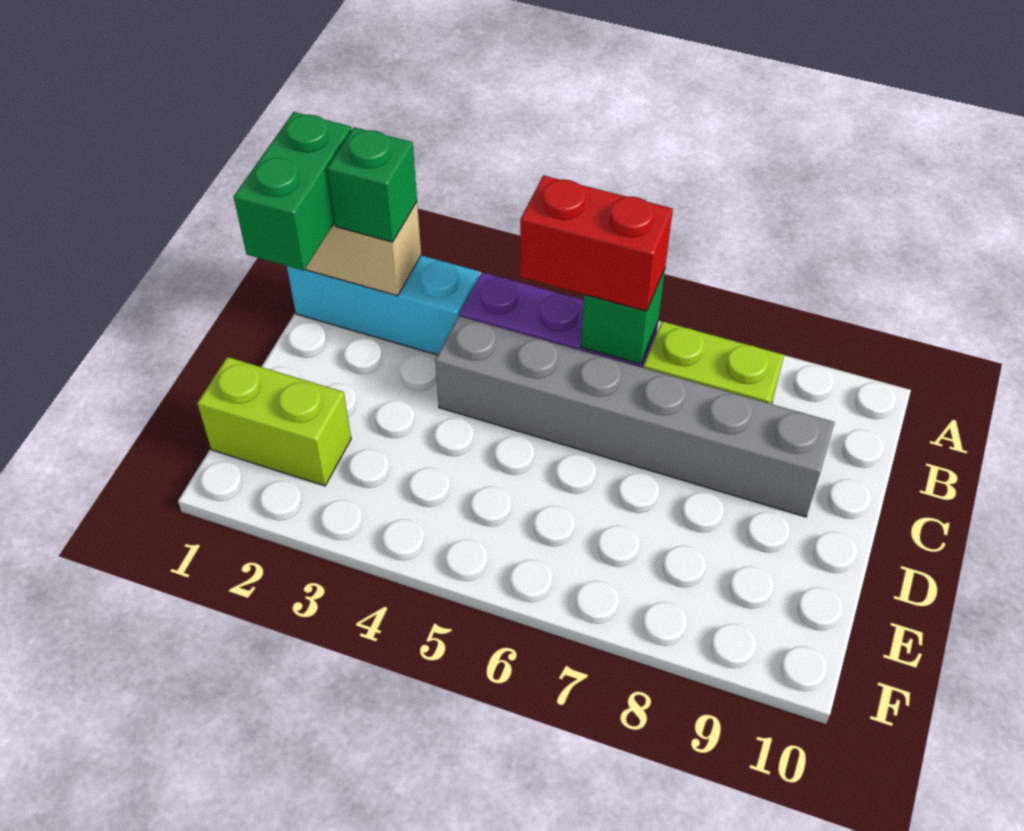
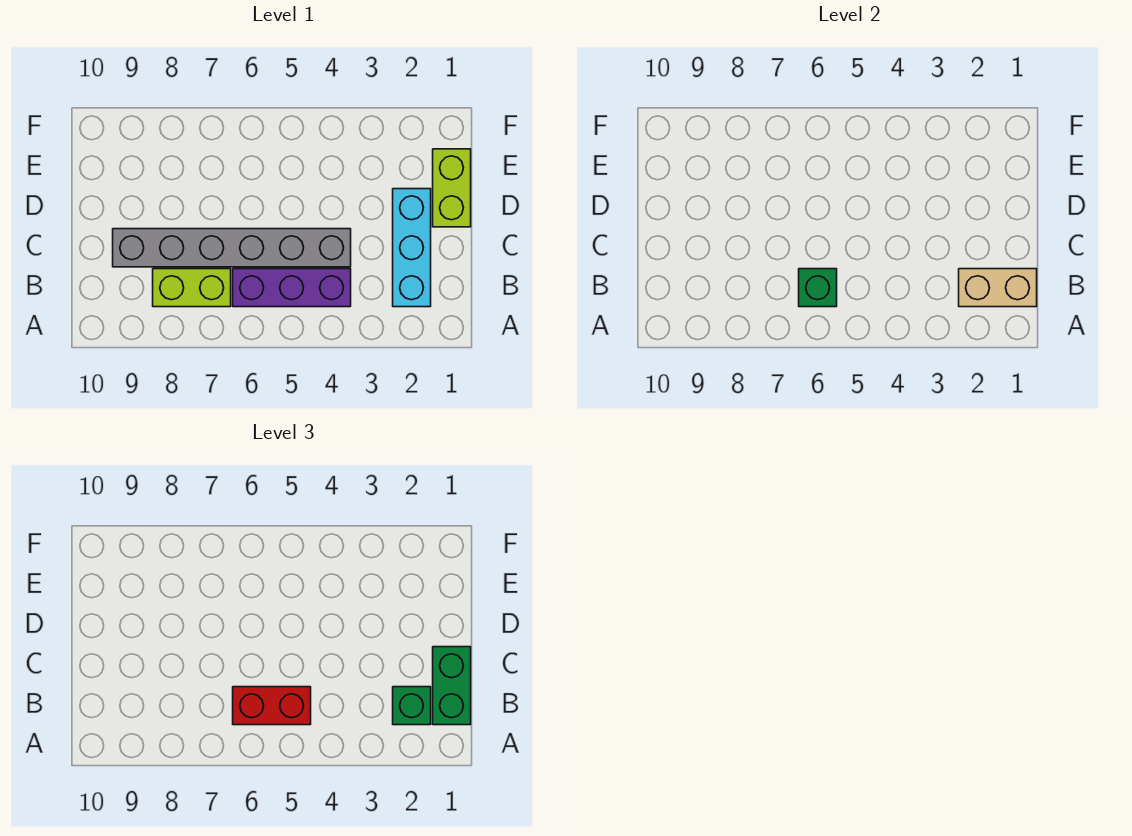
cyan brick B1:B3 level 1 -> cyan brick B2:D2 level 1
lime brick E1:E2 level 1 -> lime brick D1:E1 level 1

